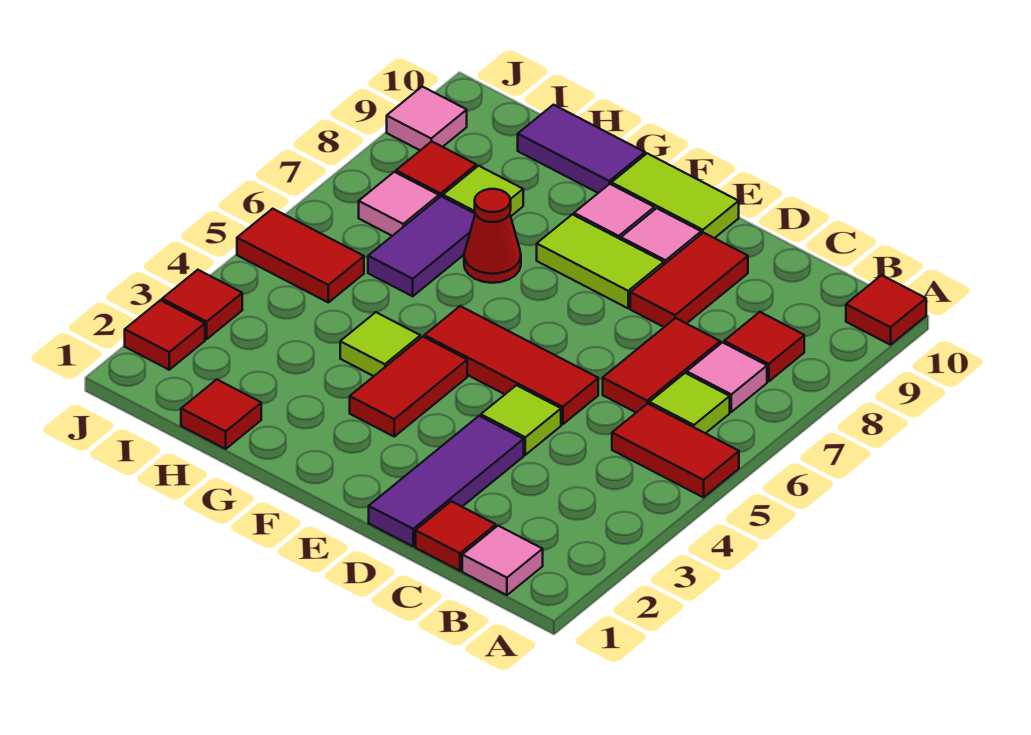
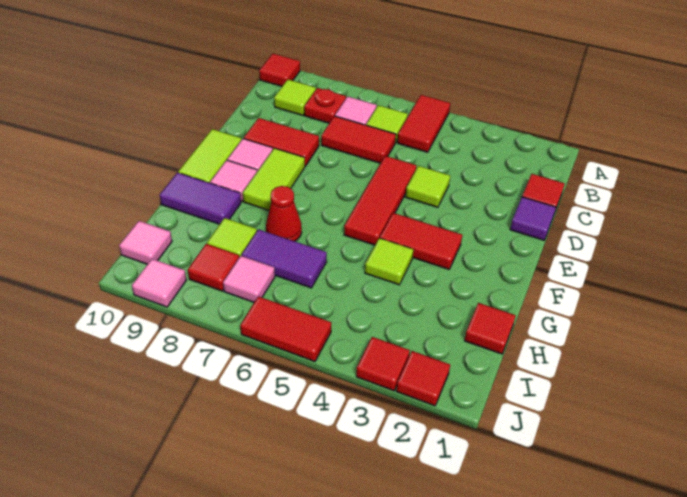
pink tile B1 level 1 -> pink tile I10 level 1
red tile B8 level 1 -> red plate B8 level 1
none -> lime tile B9 level 1
purple tile D1:D3 level 1 -> purple tile D1 level 1
purple tile G10:H10 level 1 -> purple tile G9:G10 level 1
red tile I5:J5 level 1 -> red tile J5:J6 level 1

